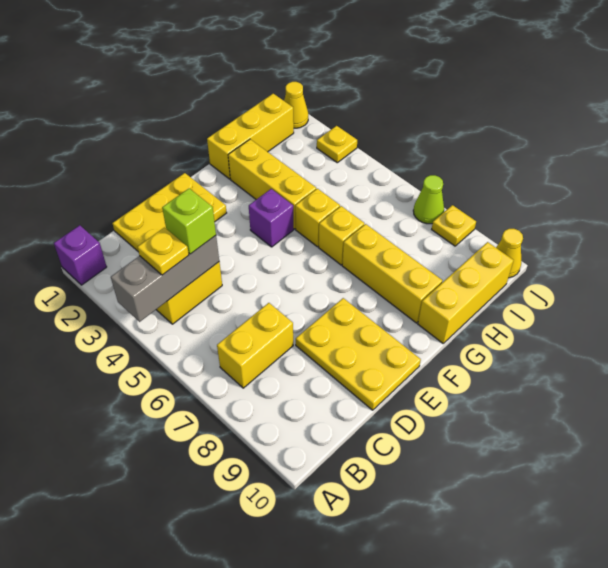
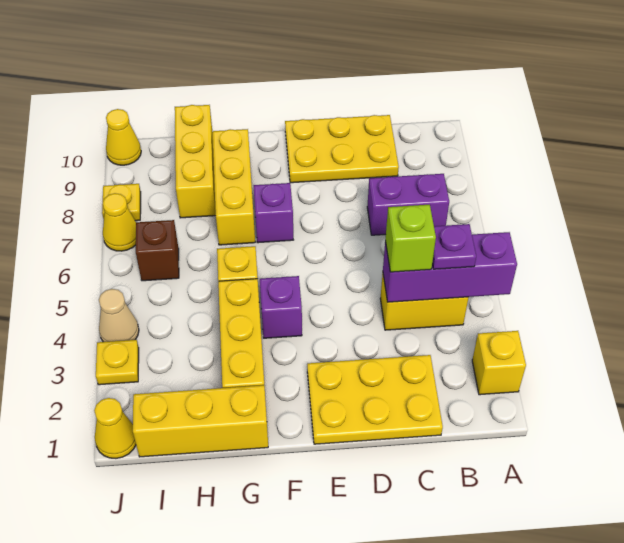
purple brick A1 level 1 -> purple brick F7 level 1
grey brick A4:C4 level 2 -> purple brick A4:C4 level 2
yellow plate B4 level 3 -> purple plate B4 level 3
yellow brick B7:C7 level 1 -> purple brick B7:C7 level 1
yellow plate D8:E10 level 1 -> yellow plate C9:E10 level 1
yellow brick G6 level 1 -> yellow brick A2 level 1
yellow brick G10:I10 level 1 -> yellow brick H8:H10 level 1
none -> brown brick I6 level 1
none -> tan cone J4 level 1
lime cone J7 level 1 -> yellow cone J7 level 1

